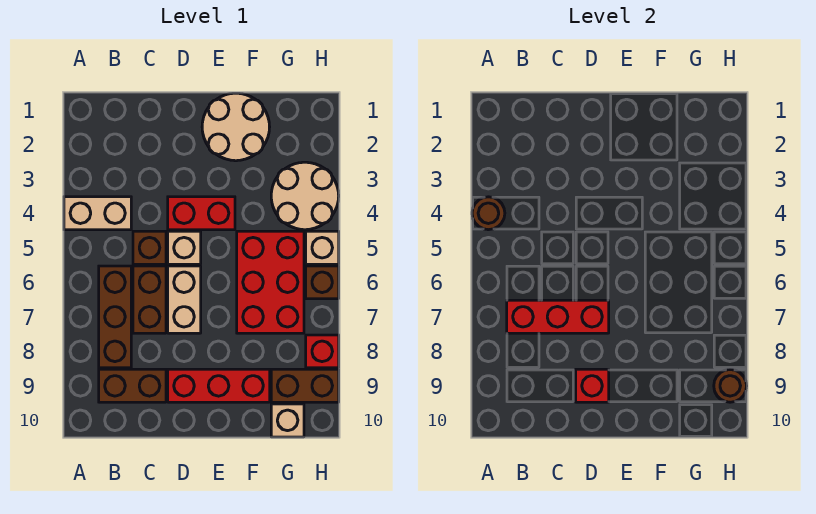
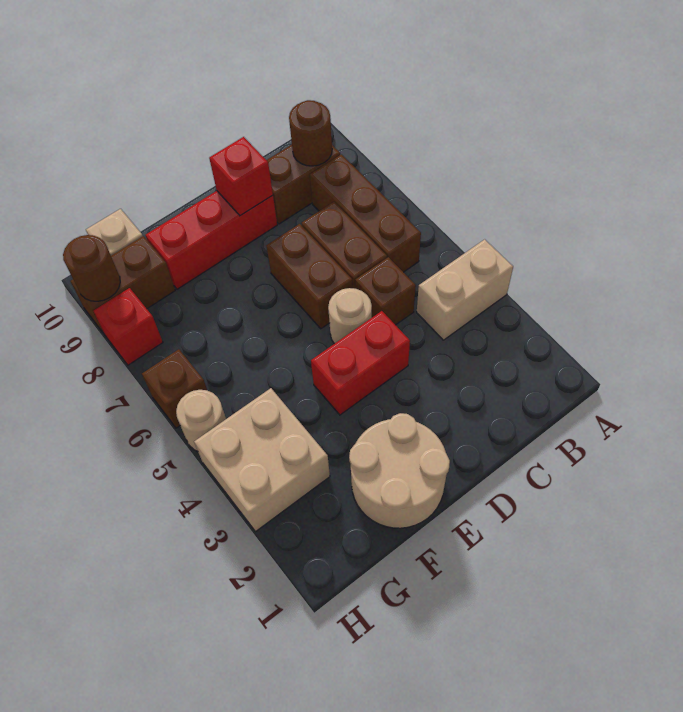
brown round brick A4 level 2 -> brown round brick B9 level 2
red brick B7:D7 level 2 -> none
tan brick D5 level 1 -> tan round brick D5 level 1
tan brick D6:D7 level 1 -> brown brick D6:D7 level 1
red brick F5:G7 level 1 -> none
tan round brick G3:H4 level 1 -> tan brick G3:H4 level 1
tan brick H5 level 1 -> tan round brick H5 level 1

